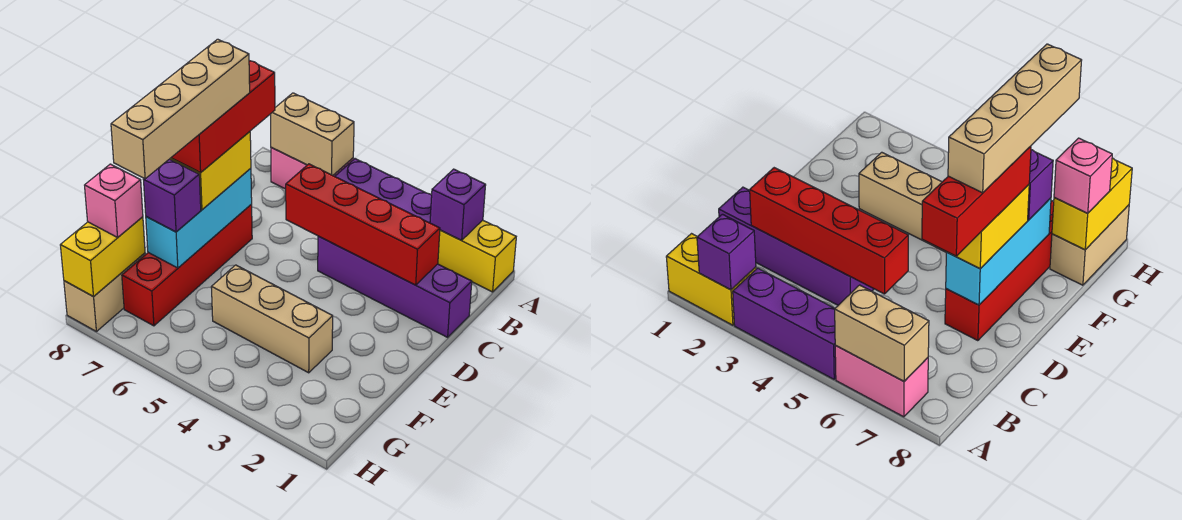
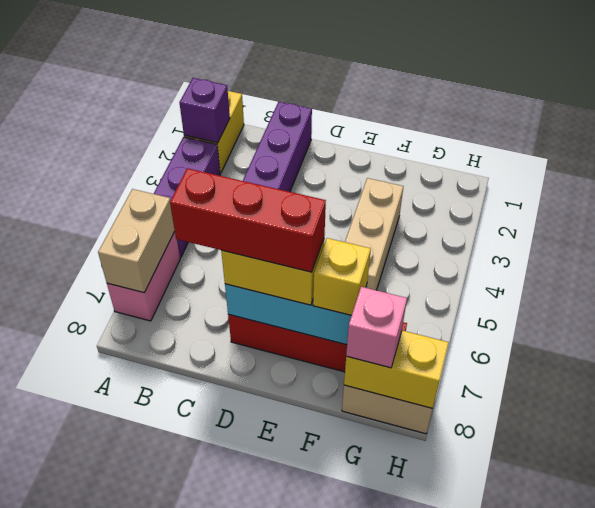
red brick C2:C5 level 2 -> none
tan brick D7:G7 level 5 -> none
purple brick F7 level 3 -> yellow brick F7 level 3

